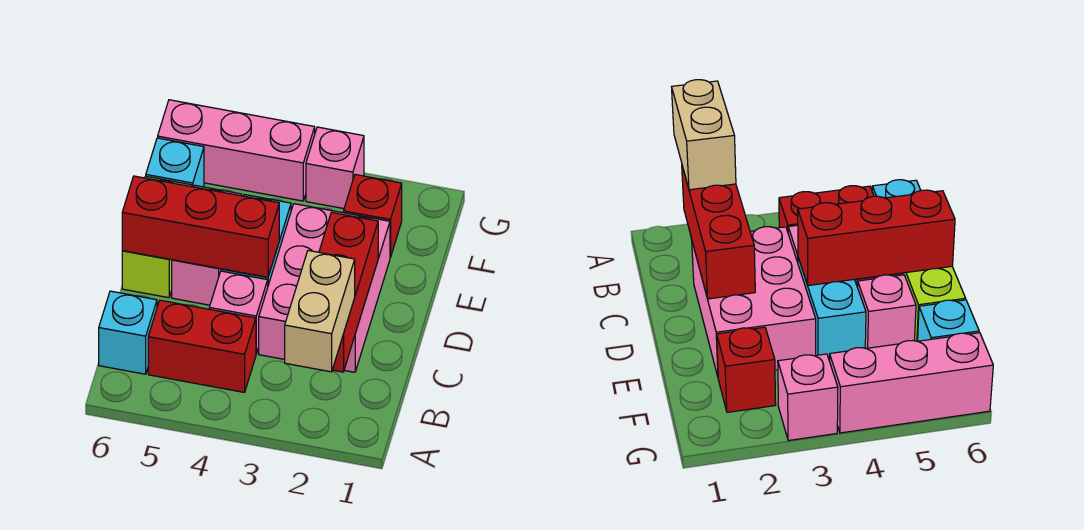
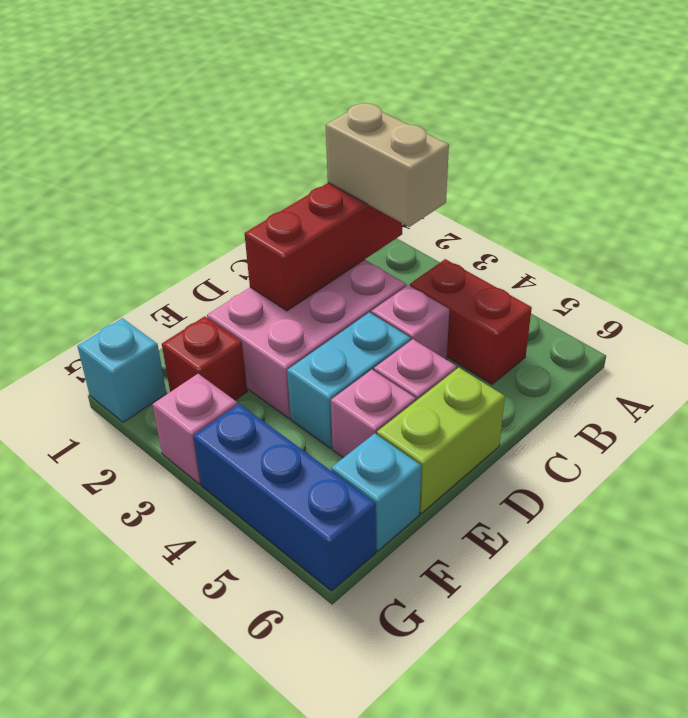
tan brick A2:B2 level 3 -> tan brick B2:B3 level 3
cyan brick B6 level 1 -> cyan brick G1 level 1
red brick D4:D6 level 2 -> none
pink brick G4:G6 level 1 -> blue brick G4:G6 level 1

